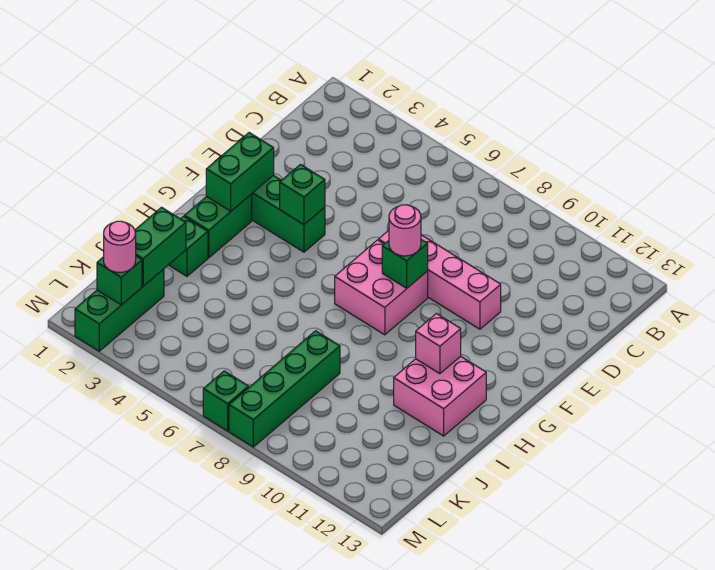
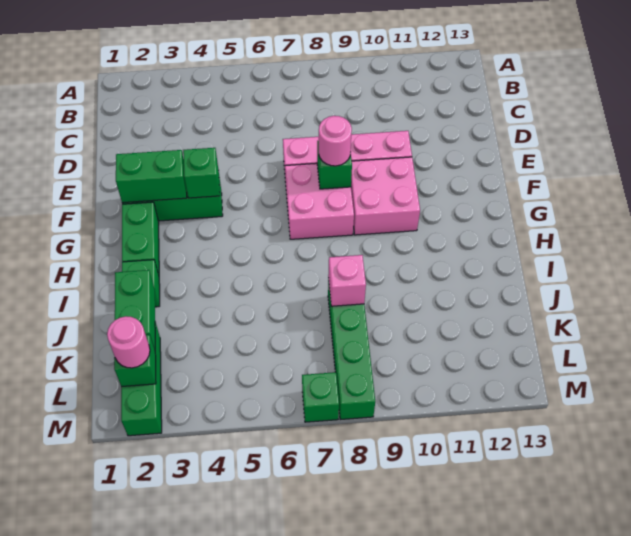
green brick F2:G2 level 2 -> green brick F2:F3 level 2
pink brick H11:I12 level 1 -> pink brick F9:G10 level 1
pink brick H11 level 2 -> pink brick J8 level 2

